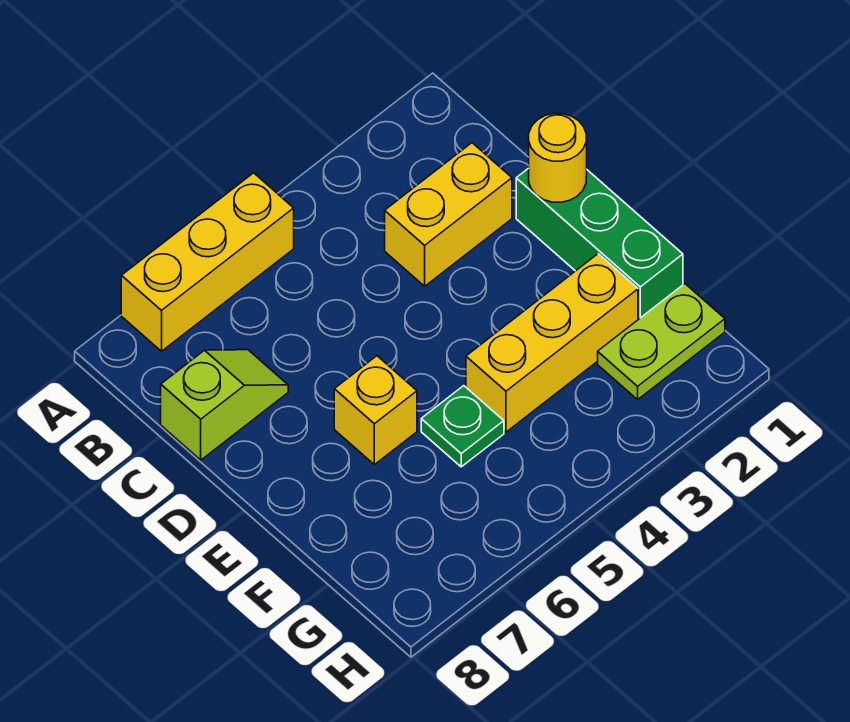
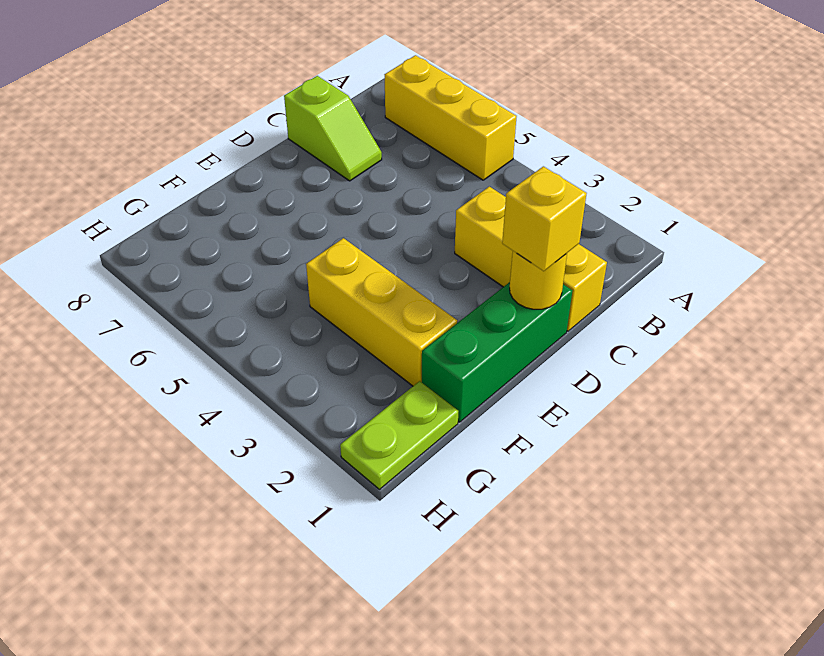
yellow brick C2:C3 level 1 -> yellow brick C1:C3 level 1
yellow brick E6 level 1 -> yellow brick D1 level 3
green plate F5 level 1 -> none
lime plate G1:G2 level 1 -> lime plate G1:H1 level 1

